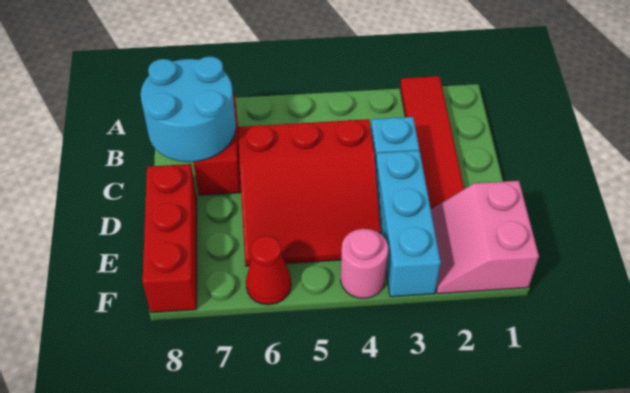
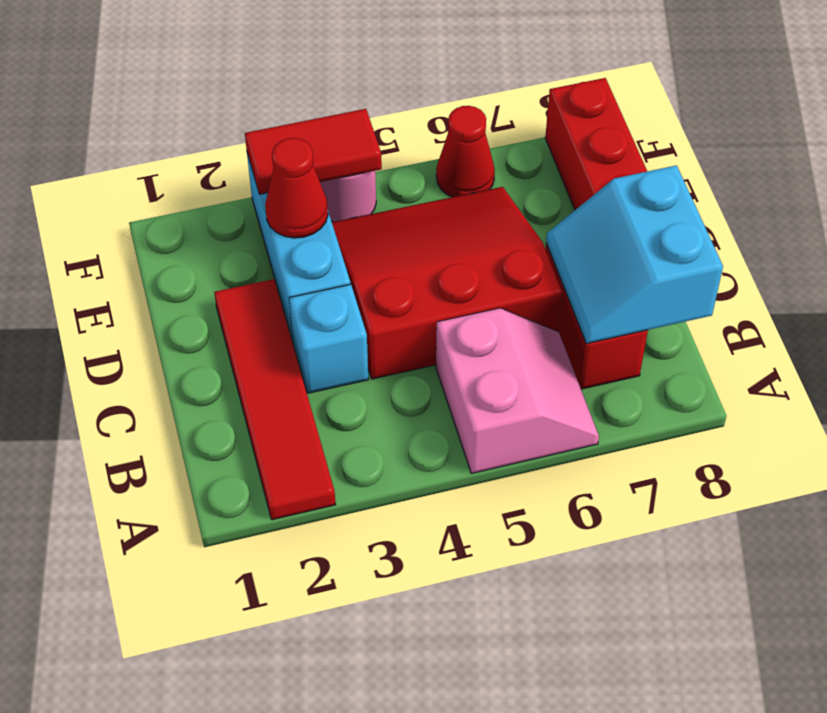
cyan round brick B7:C8 level 2 -> cyan slope B7:C8 level 2 top 8
pink slope E1:F2 level 1 top 1 -> pink slope A5:B6 level 1 top 5
none -> red cone E3 level 2
none -> red tile F3:F4 level 2

